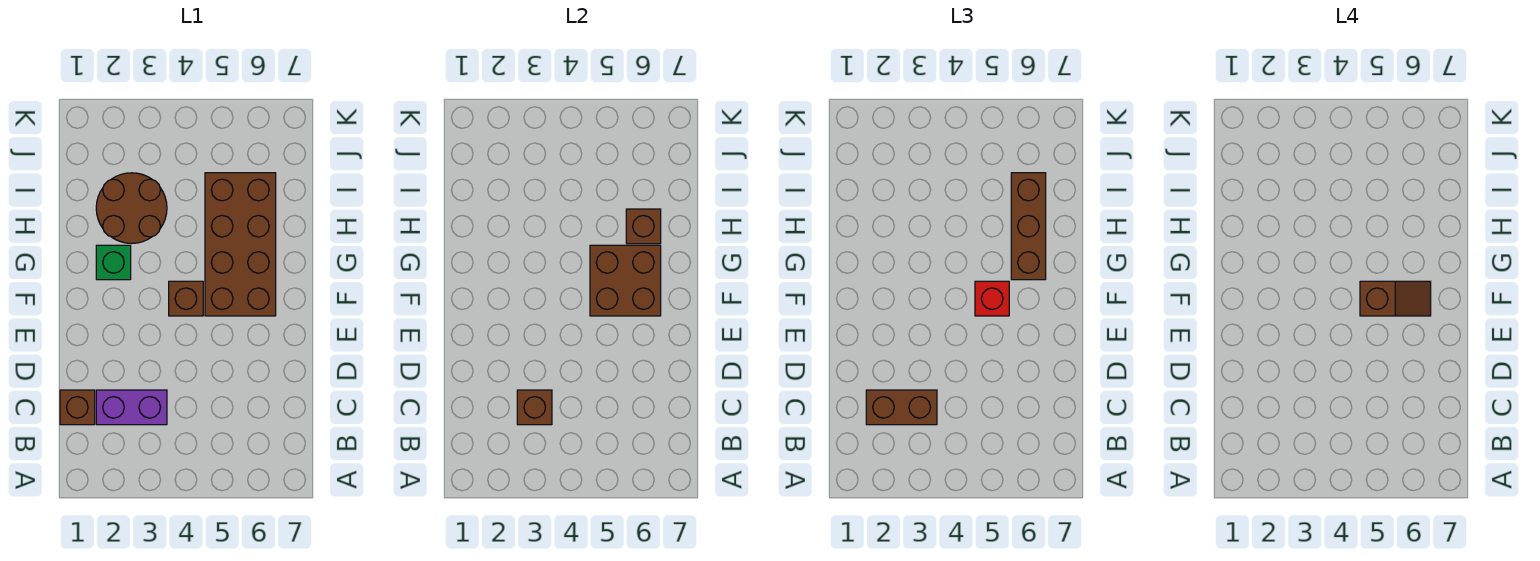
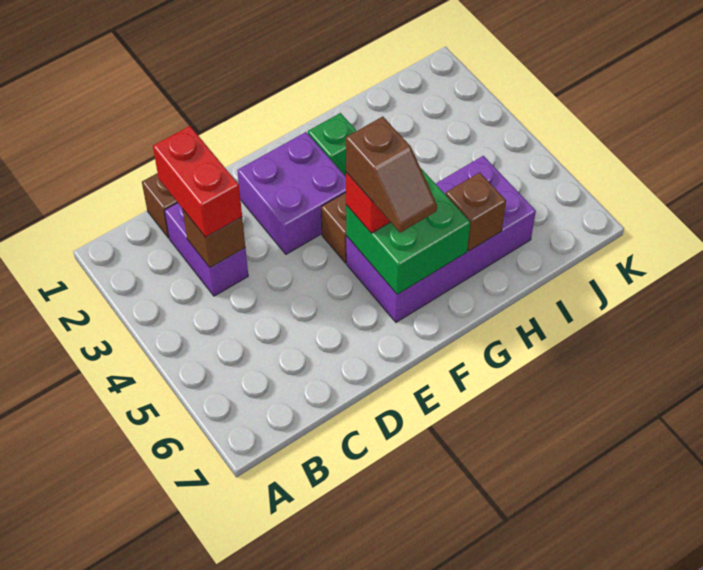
brown brick C2:C3 level 3 -> red brick C2:C3 level 3
none -> purple brick E2:F3 level 1
brown brick F5:I6 level 1 -> purple brick F5:I6 level 1
brown brick F5:G6 level 2 -> green brick F5:G6 level 2
brown brick G6:I6 level 3 -> none
brown round brick H2:I3 level 1 -> none

